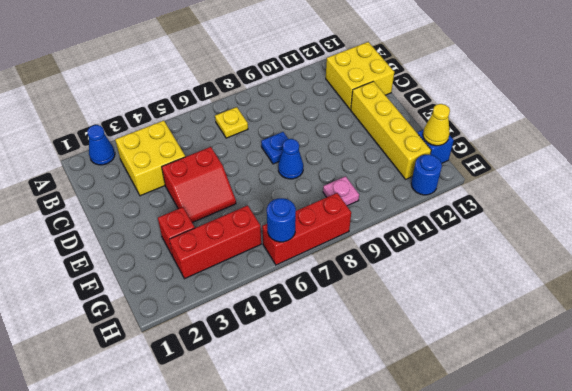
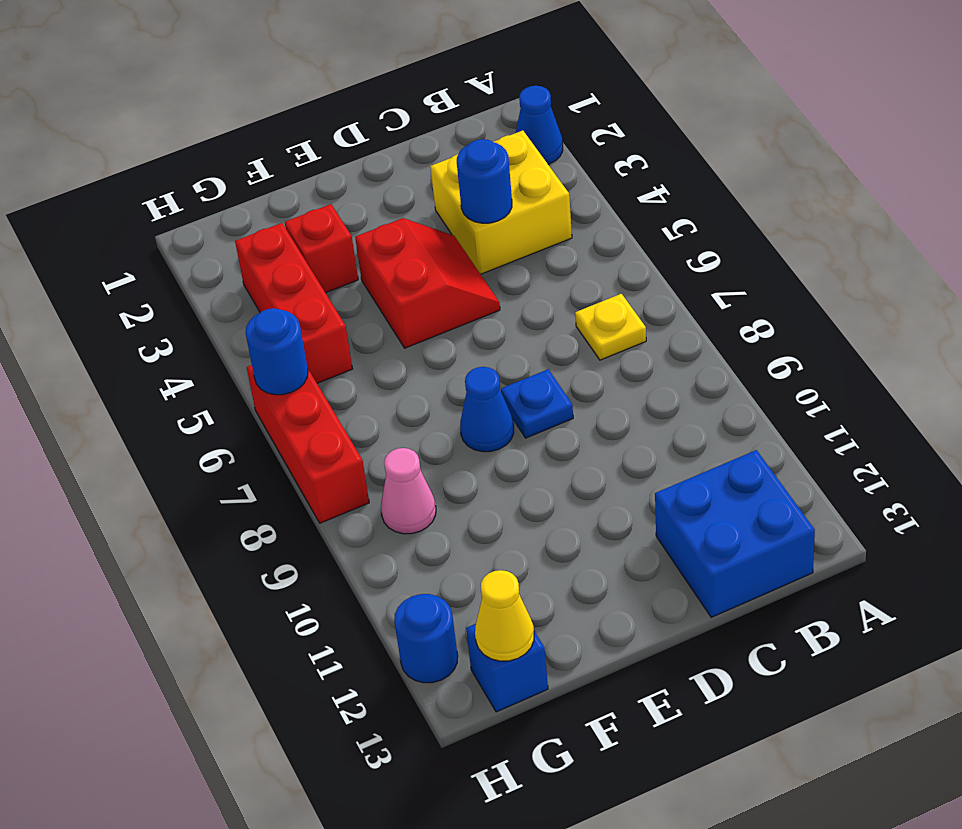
yellow brick B12:C13 level 1 -> blue brick B12:C13 level 1
none -> blue round brick C4 level 2
red slope D4:E5 level 1 top D -> red slope D4:E5 level 1 top E
yellow brick D12:G12 level 1 -> none
pink plate G9 level 1 -> pink cone G9 level 1

